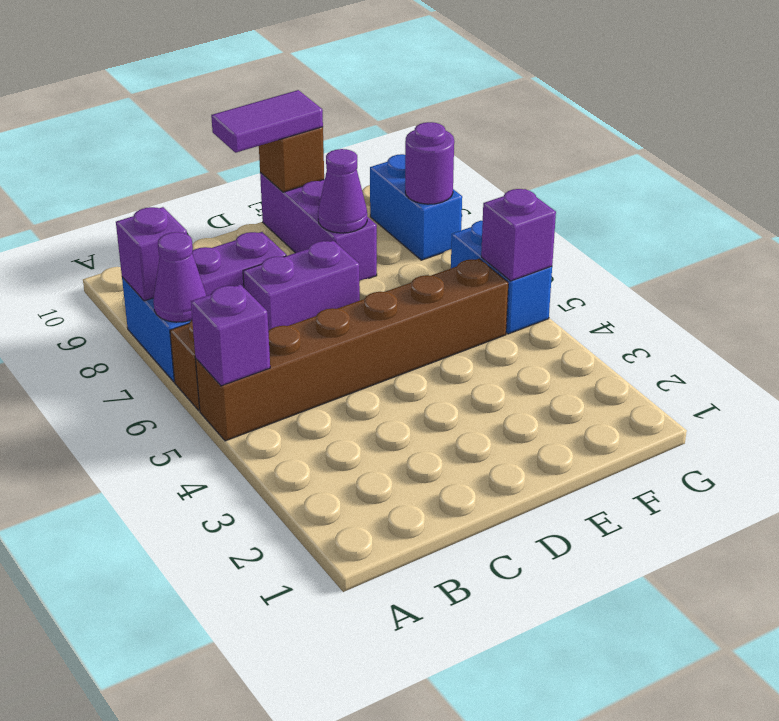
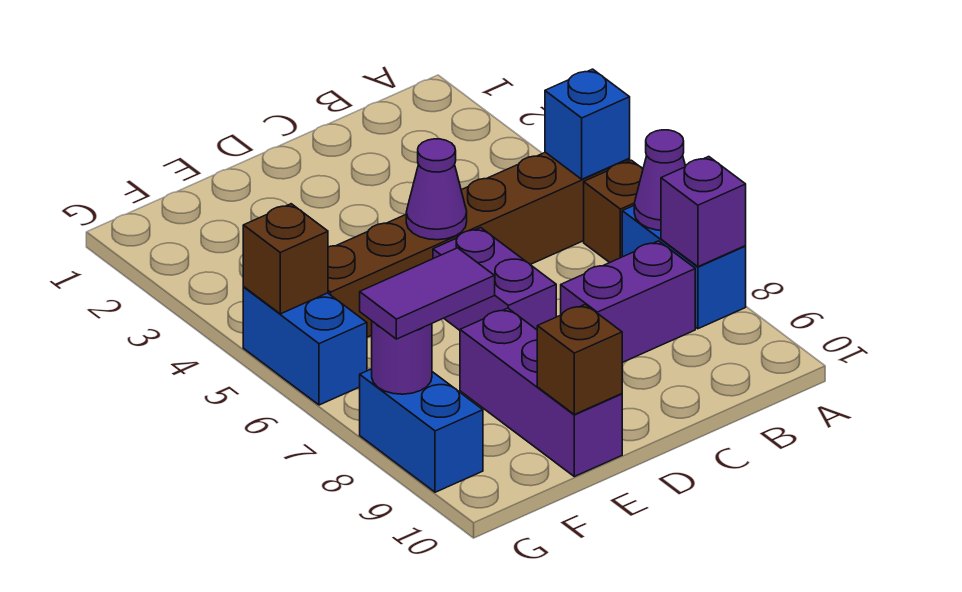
purple brick A5 level 2 -> blue brick A5 level 2
purple brick C7:D7 level 1 -> purple brick D6:D7 level 1
purple tile D10:E10 level 3 -> purple tile F8:G8 level 3
purple cone E8 level 2 -> purple cone D5 level 2
purple brick G5 level 2 -> brown brick G5 level 2

